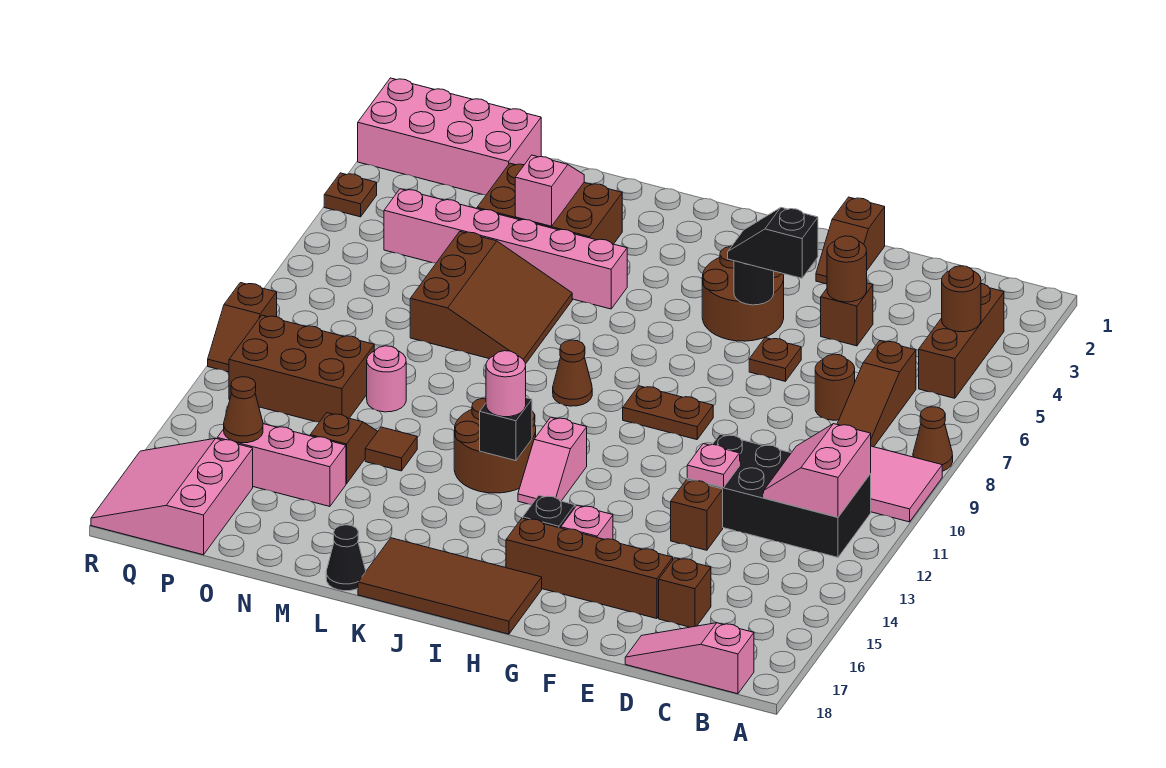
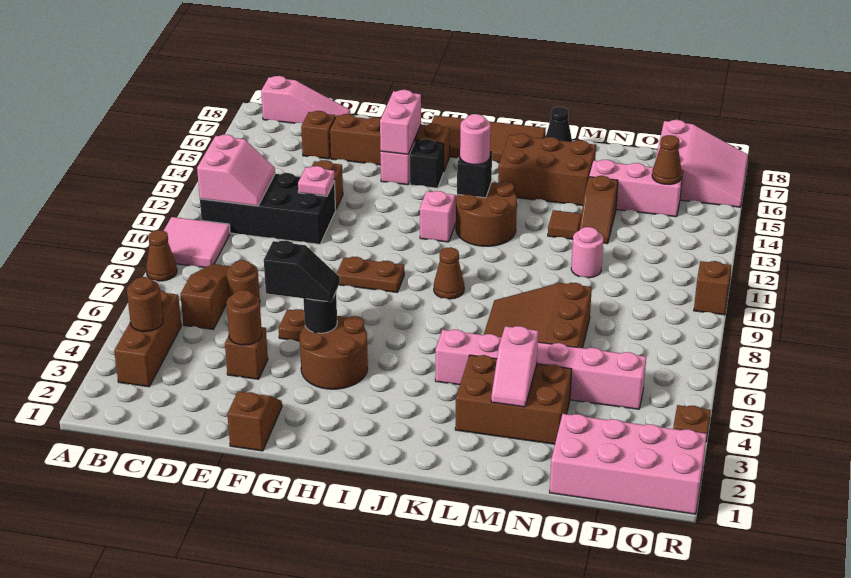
none -> pink brick G15:G16 level 2
brown brick O11:Q12 level 1 -> brown brick K15:M16 level 1

